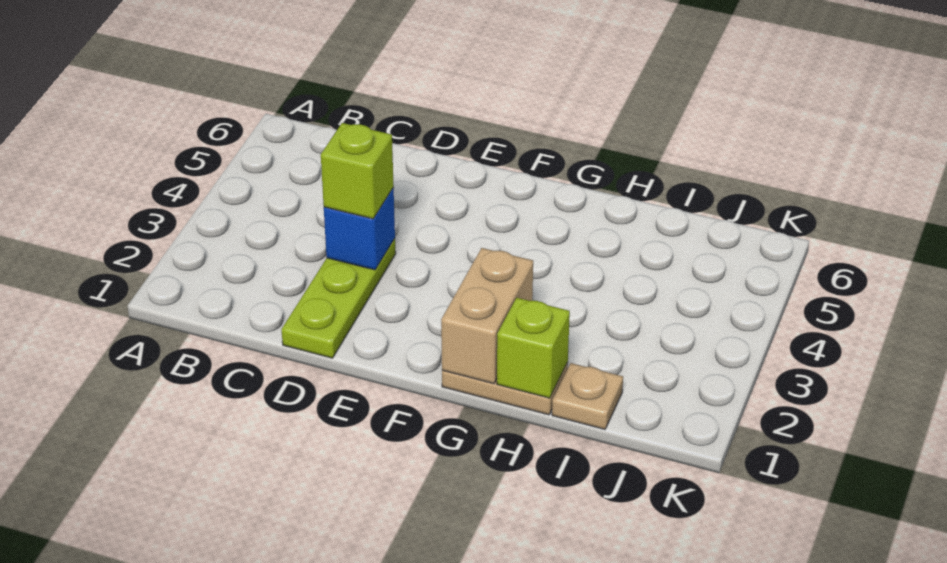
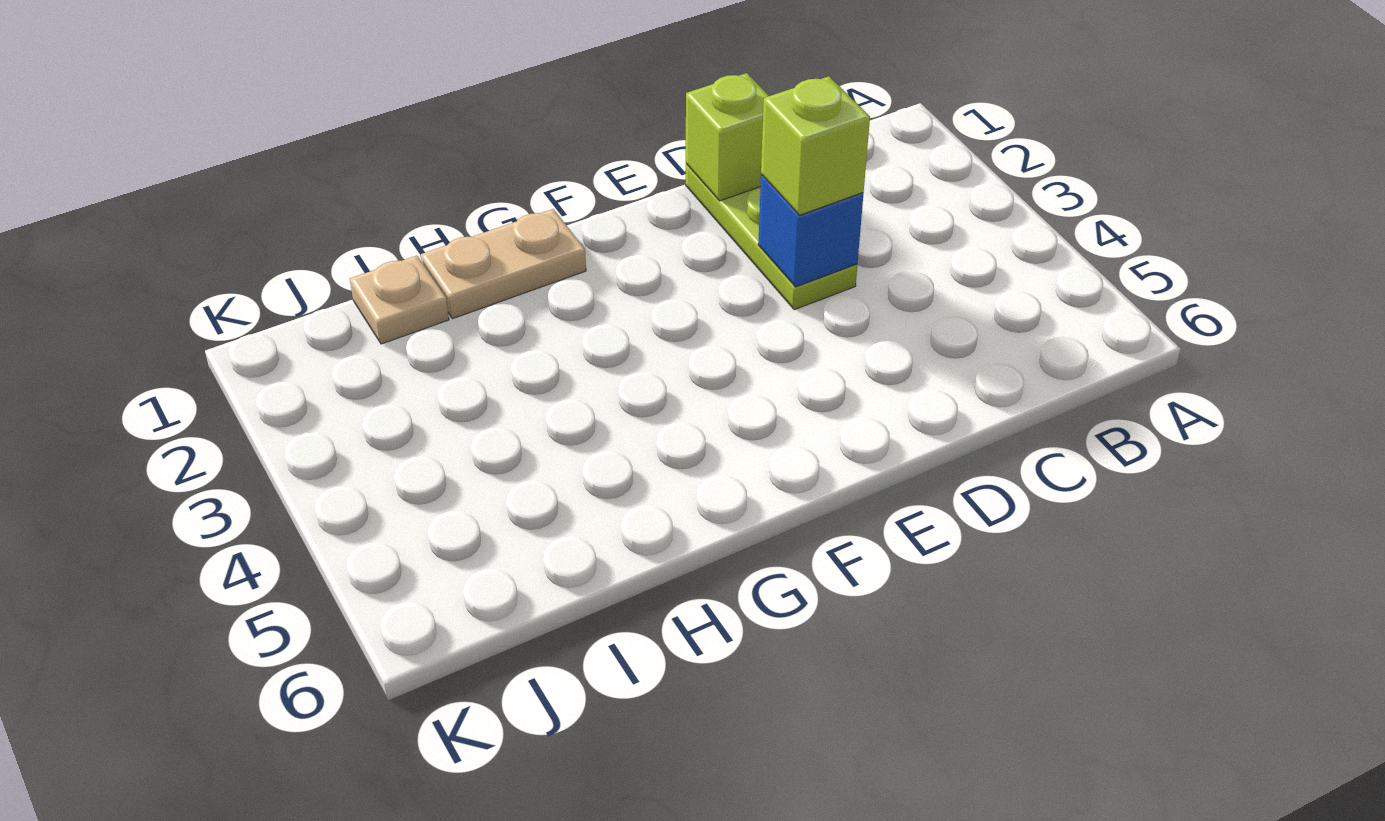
tan brick G1:G2 level 2 -> none
lime brick H1 level 2 -> lime brick D1 level 2

